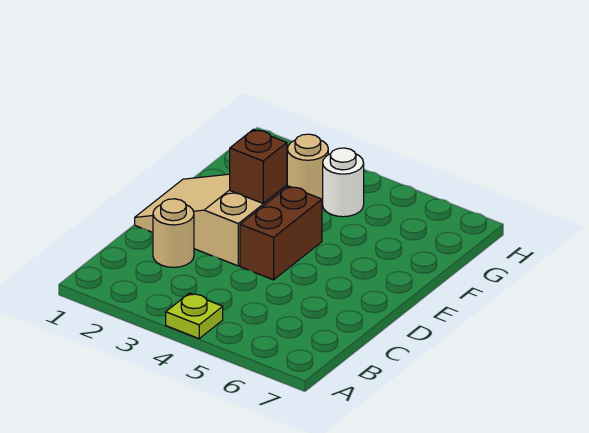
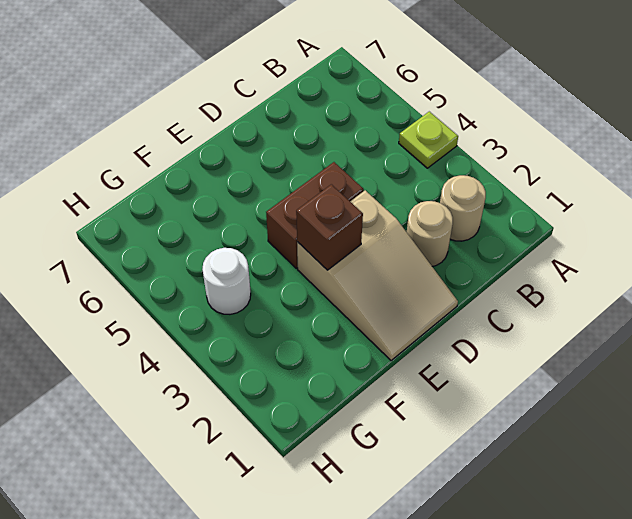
tan round brick G3 level 1 -> tan round brick B2 level 1

